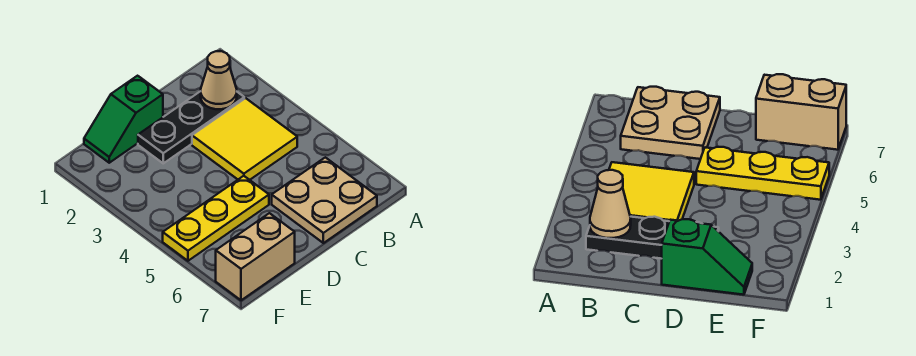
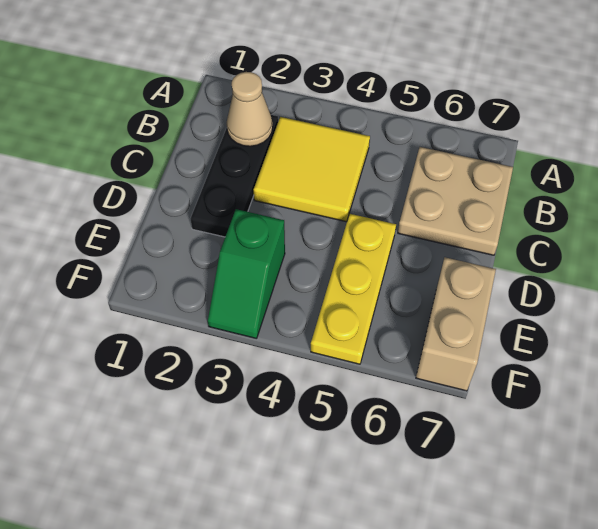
green slope D1:E1 level 1 top D -> green slope E3:F3 level 1 top E

